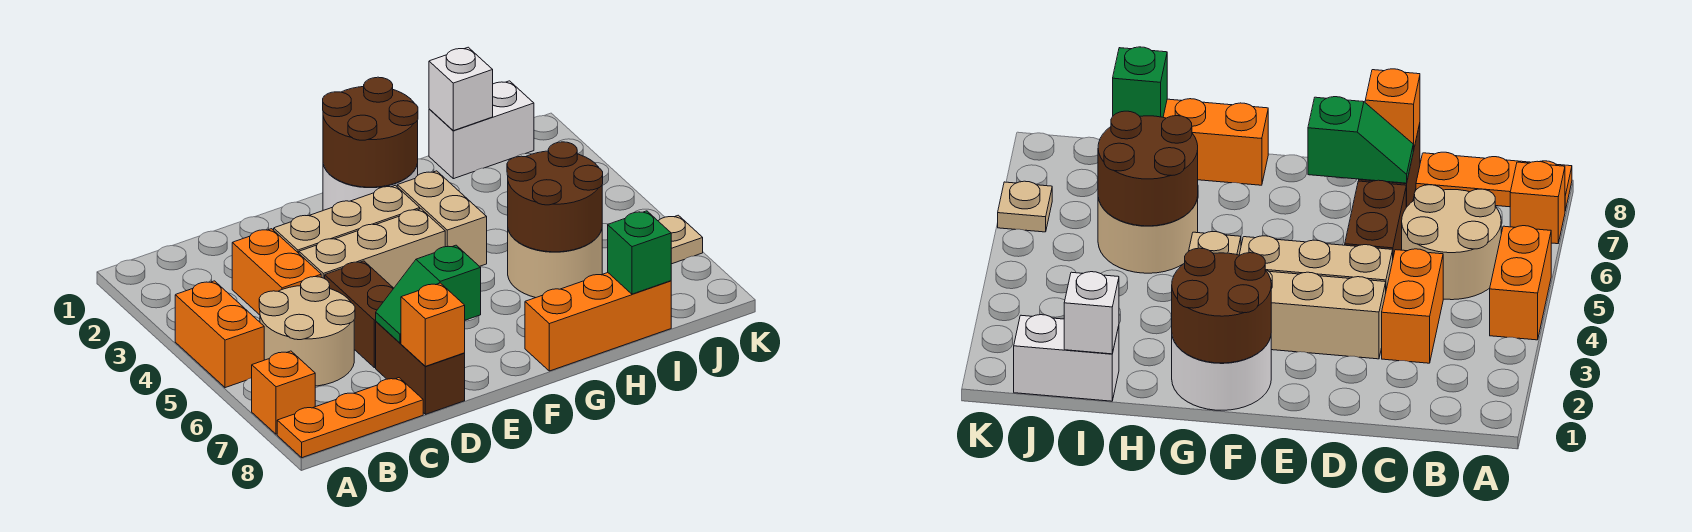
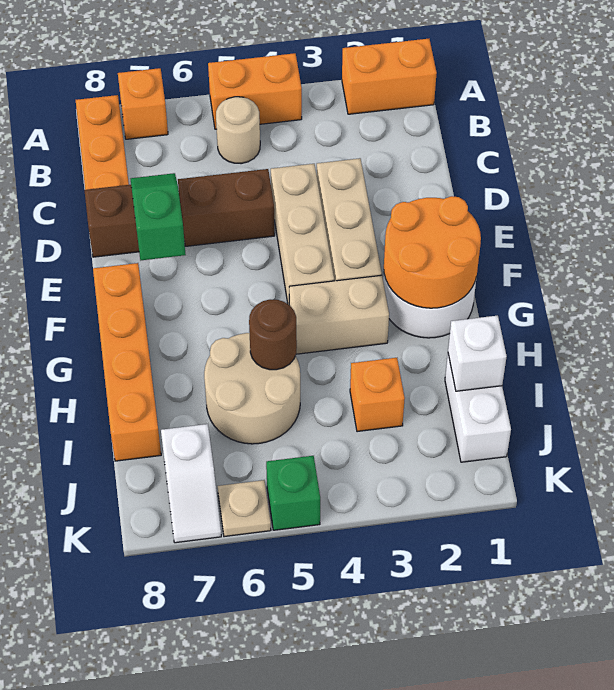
tan round brick B5:C6 level 1 -> tan round brick B5 level 1
orange brick C3:C4 level 1 -> orange brick A1:A2 level 1
orange brick D8 level 2 -> orange brick I3 level 1
brown round brick F1:G2 level 2 -> orange round brick F1:G2 level 2
orange brick G8:I8 level 1 -> orange brick F8:I8 level 1
brown round brick H5:I6 level 2 -> brown round brick H5 level 2
green brick I8 level 2 -> green brick K5 level 1
none -> white slope J7:K7 level 1 top J

